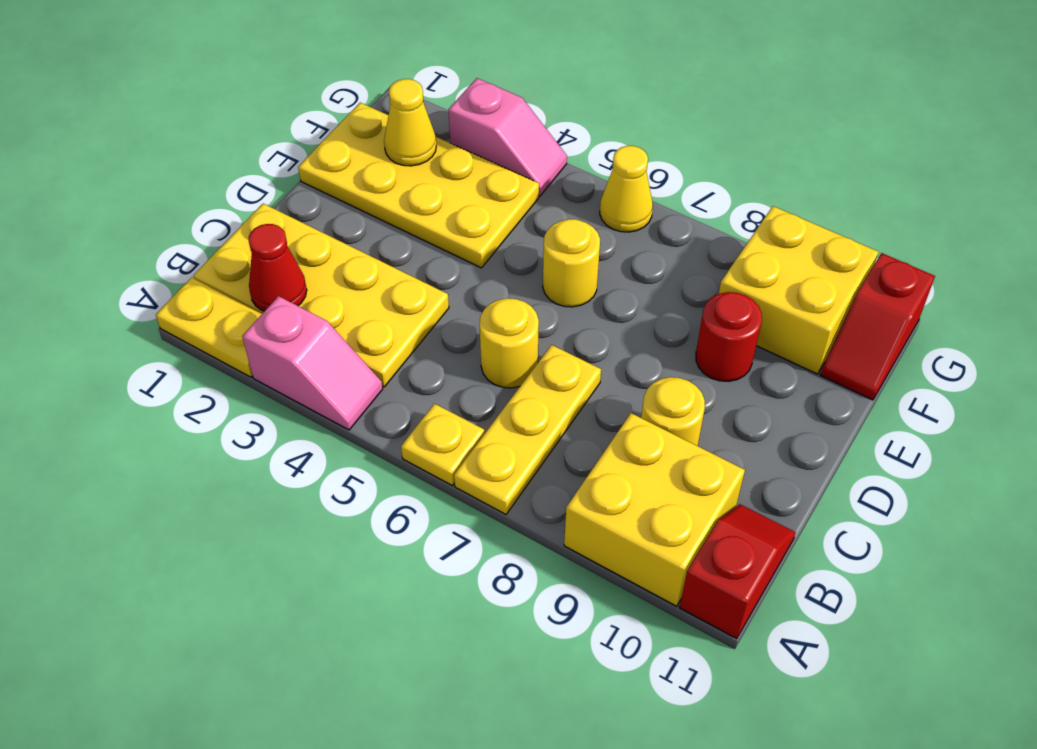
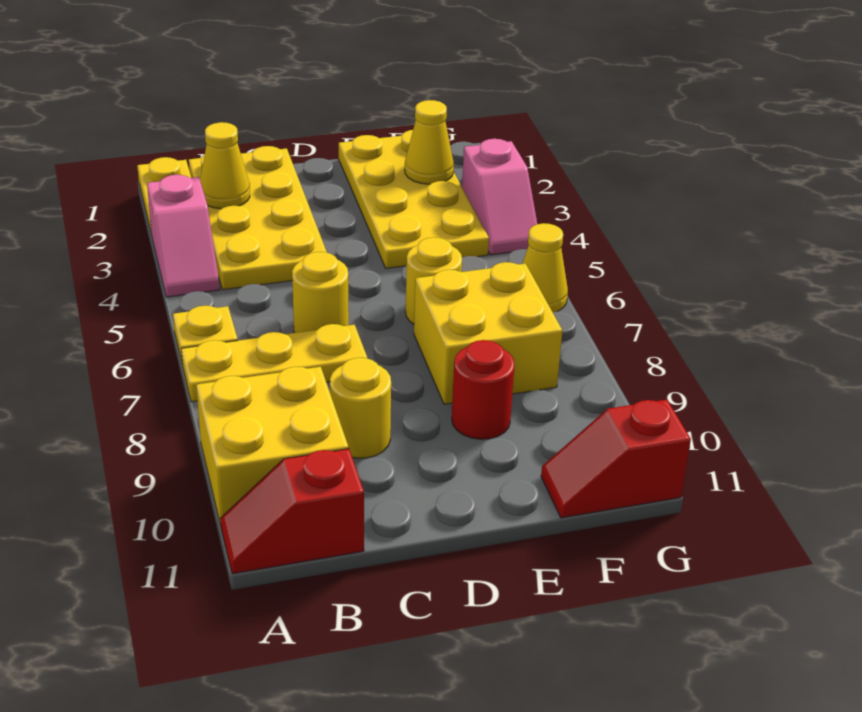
red slope A11:B11 level 1 top A -> red slope A11:B11 level 1 top B
red cone B2 level 2 -> yellow cone B2 level 2
yellow brick F9:G10 level 1 -> yellow brick E7:F8 level 1

